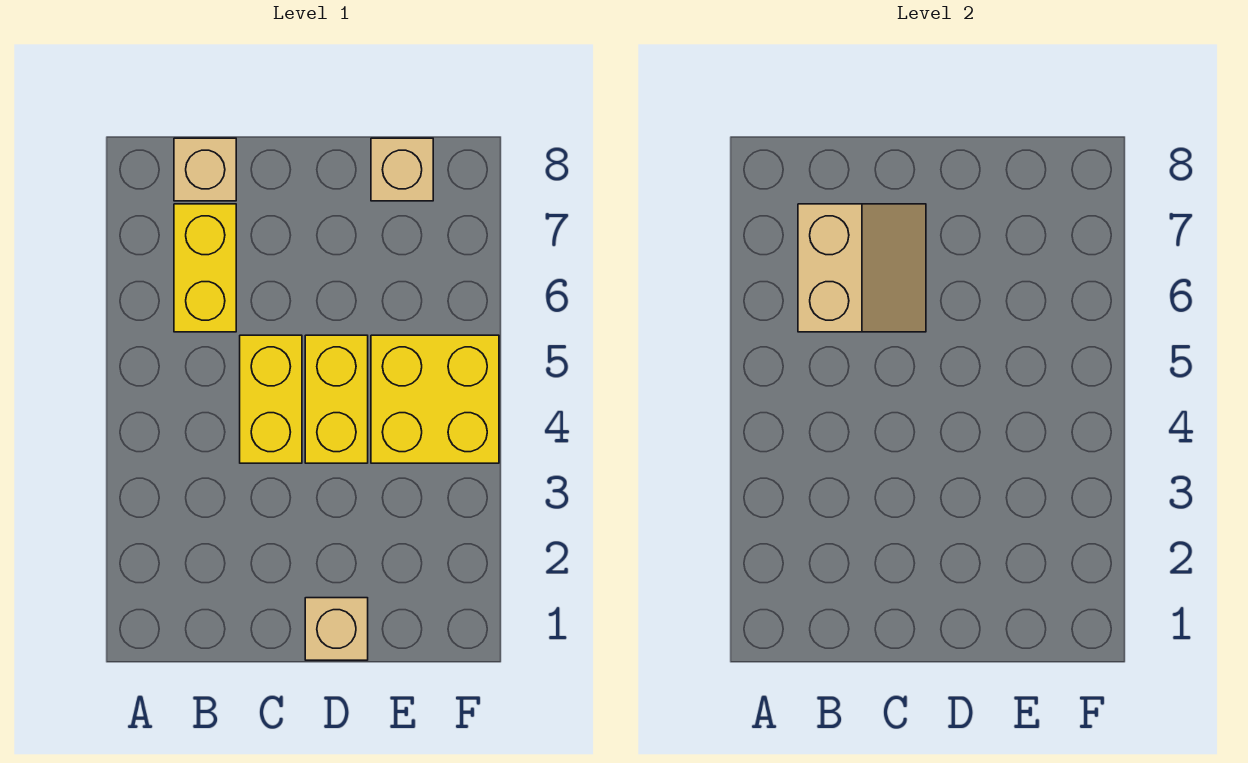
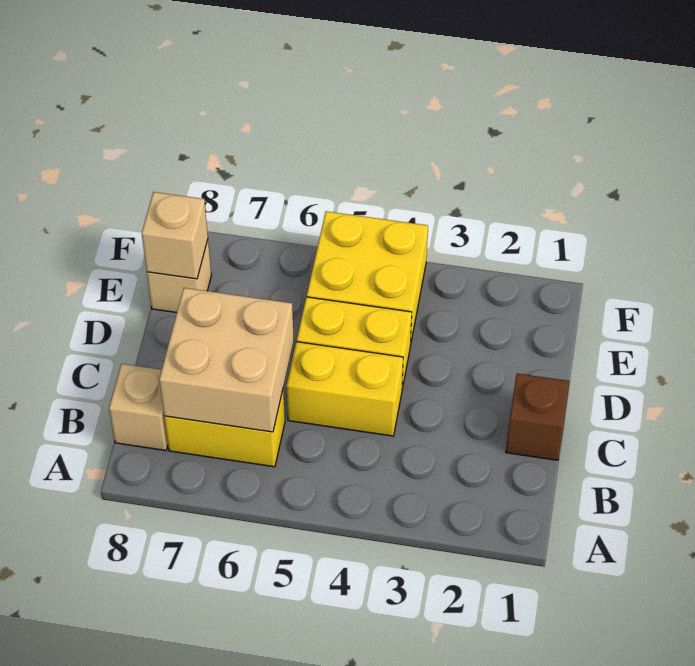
tan slope B6:C7 level 2 top B -> tan brick B6:C7 level 2
none -> brown brick C1 level 1
tan brick D1 level 1 -> tan brick E8 level 2

